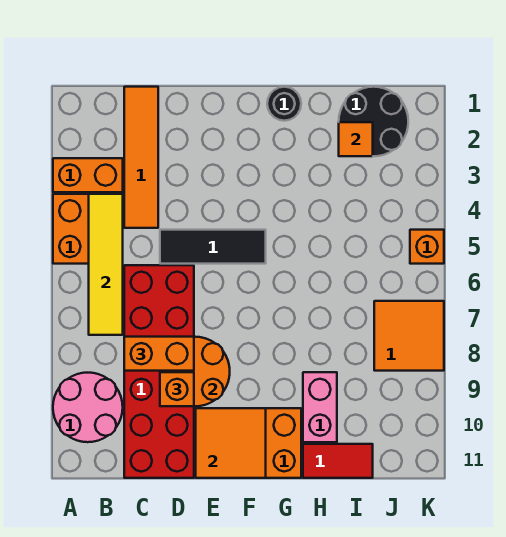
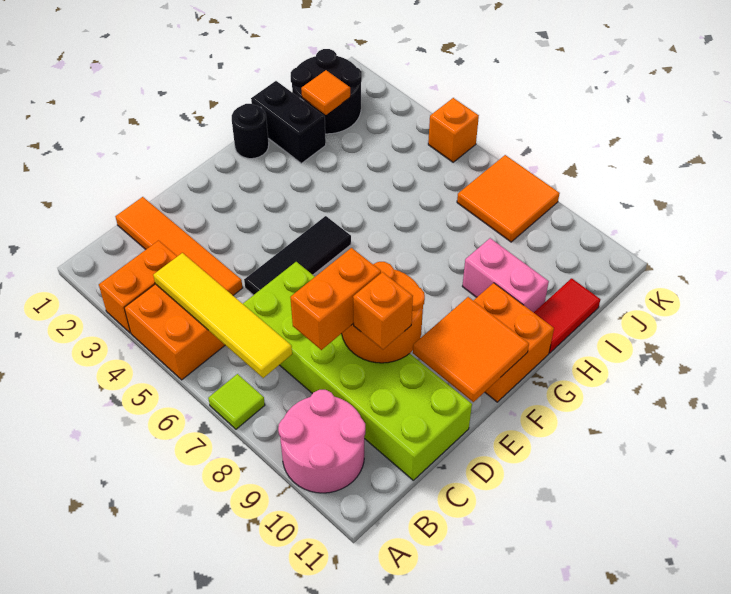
none -> lime tile A7 level 1
red brick C6:D11 level 1 -> lime brick C6:D11 level 1
none -> black brick H1:H2 level 1

